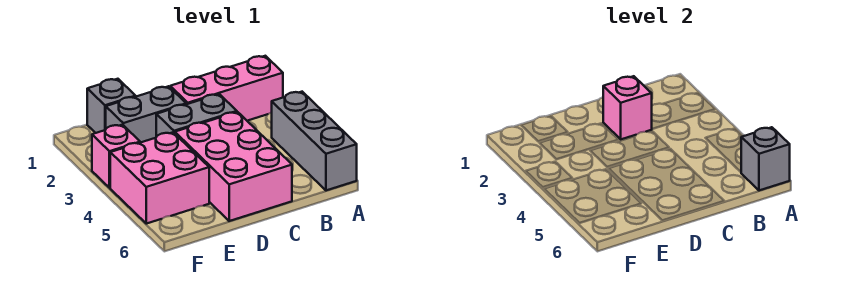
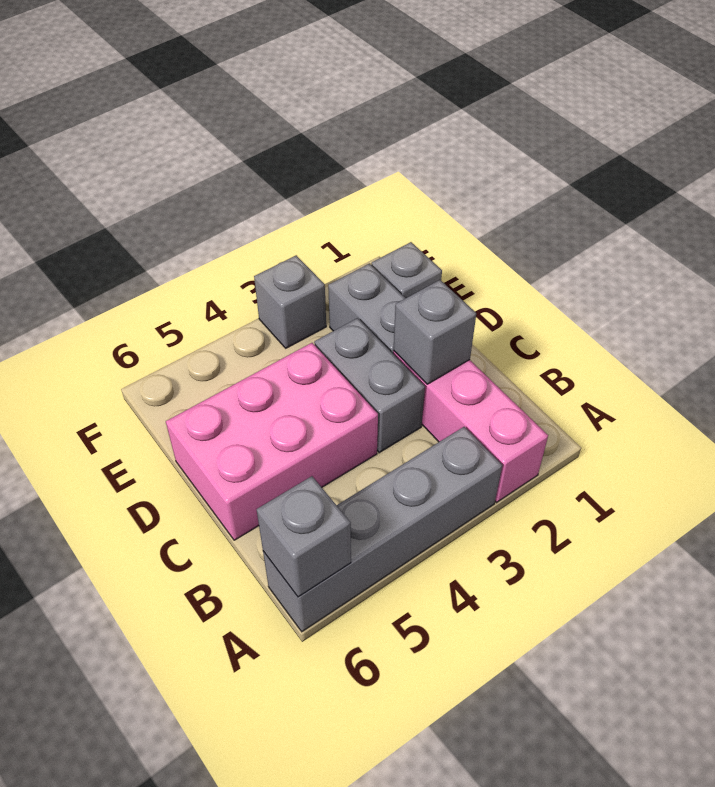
grey brick A4:A6 level 1 -> grey brick A3:A6 level 1
pink brick C2 level 2 -> grey brick C2 level 2
pink brick E4:F5 level 1 -> none
pink brick F3 level 1 -> grey brick F3 level 1

